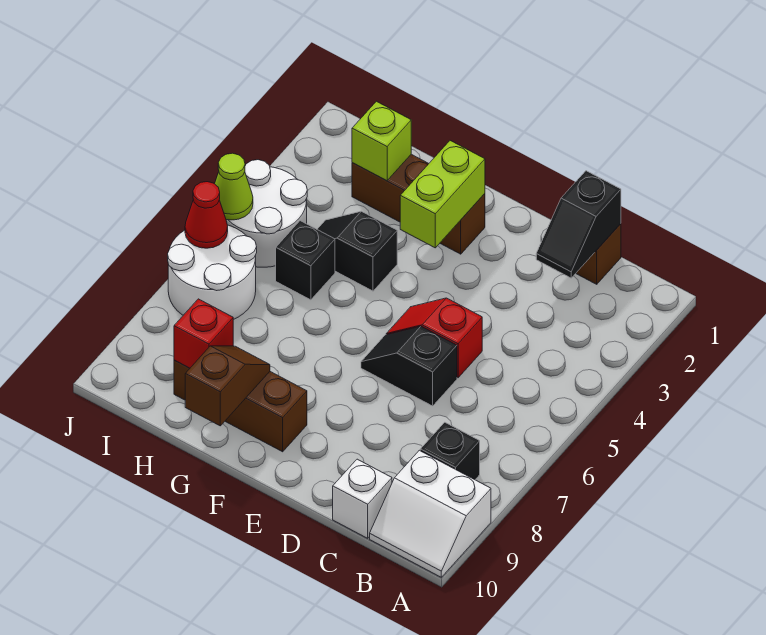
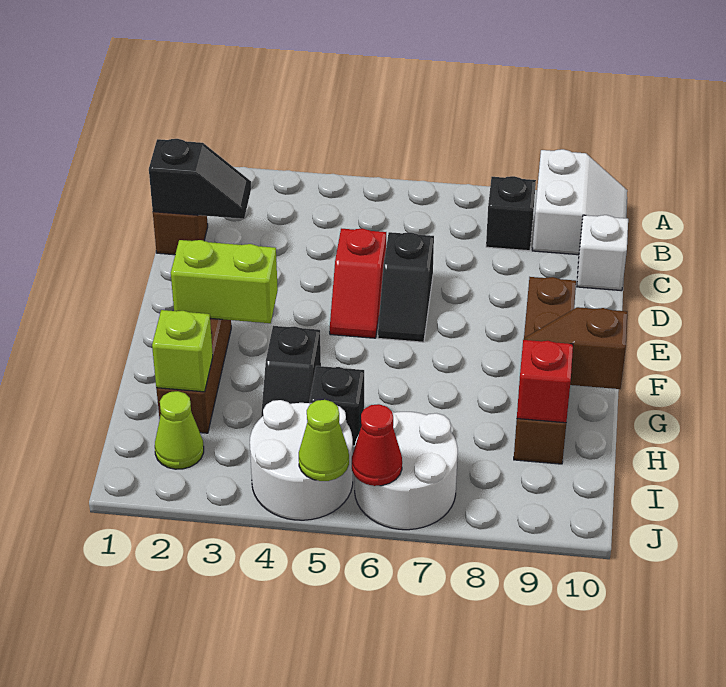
brown brick F9:H9 level 1 -> brown brick E9:H9 level 1
none -> lime cone I2 level 1

